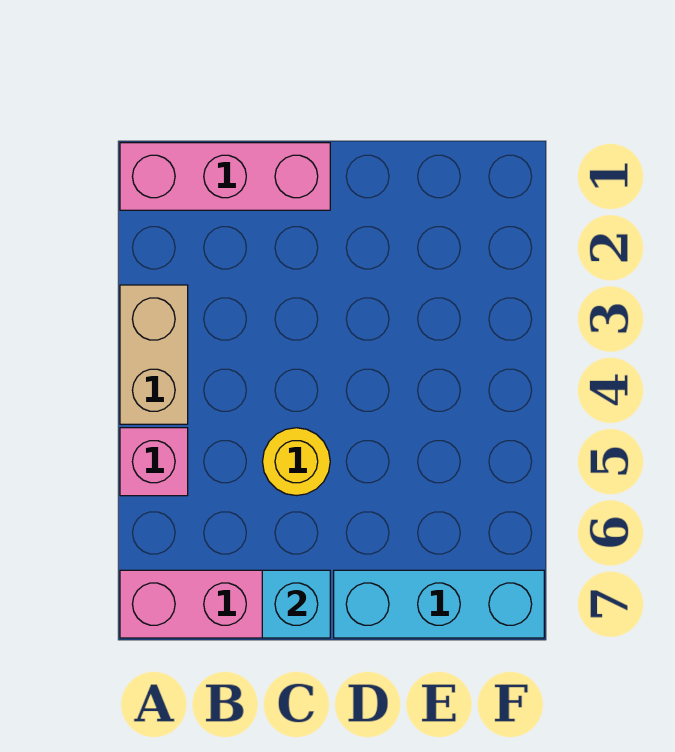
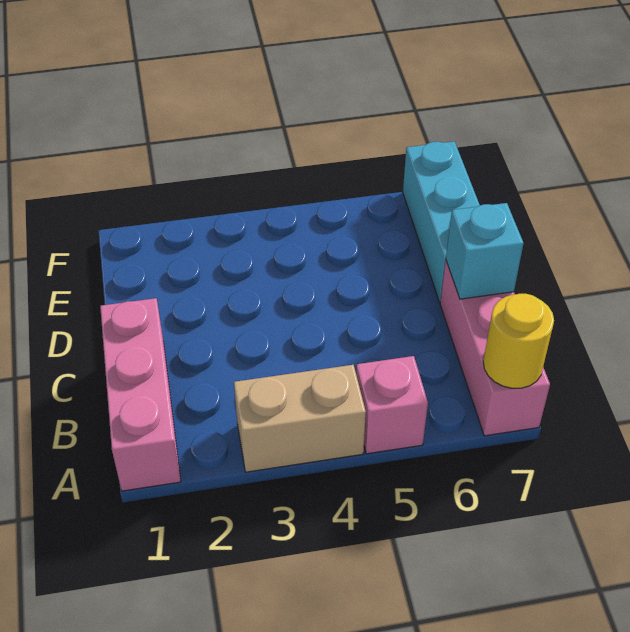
yellow round brick C5 level 1 -> yellow round brick A7 level 2

